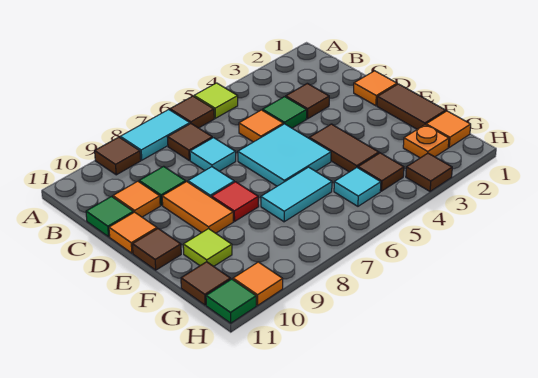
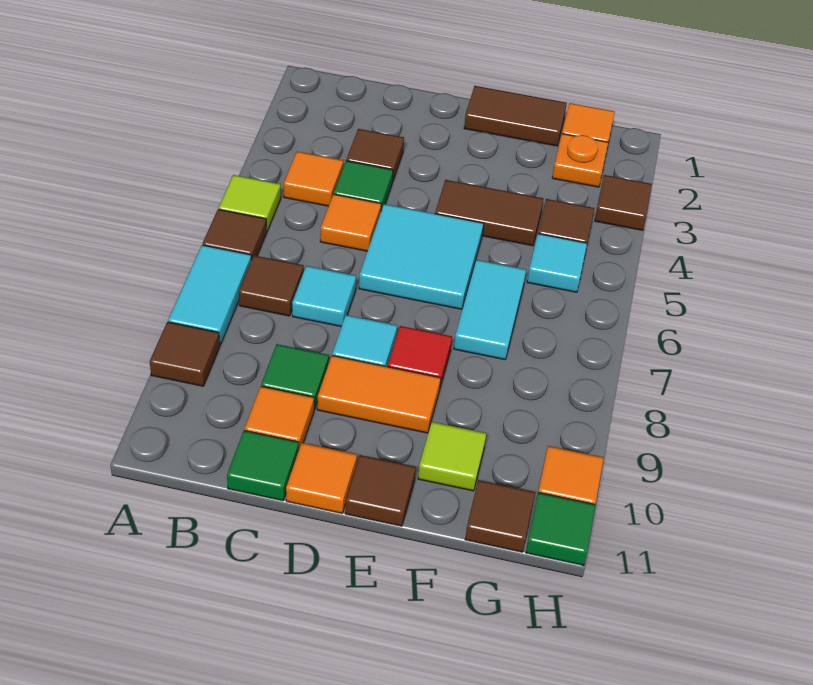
orange tile D1 level 1 -> orange tile B4 level 1

